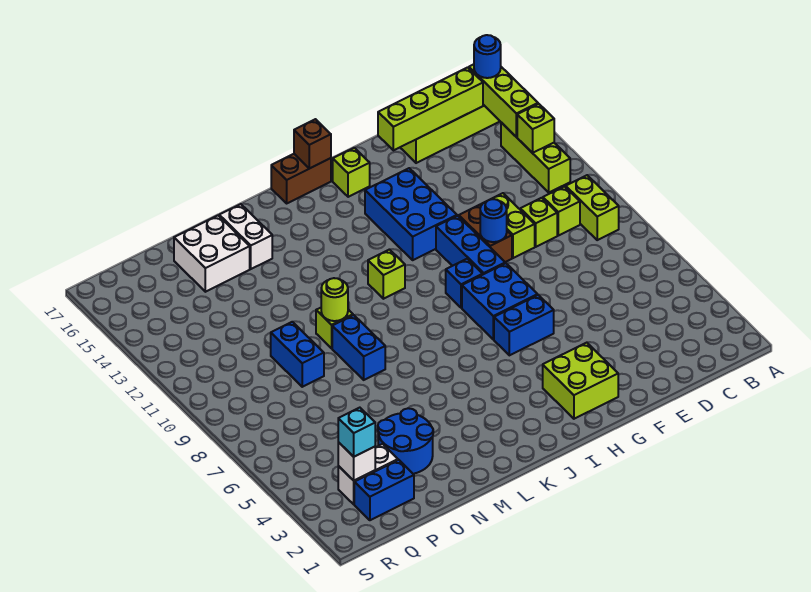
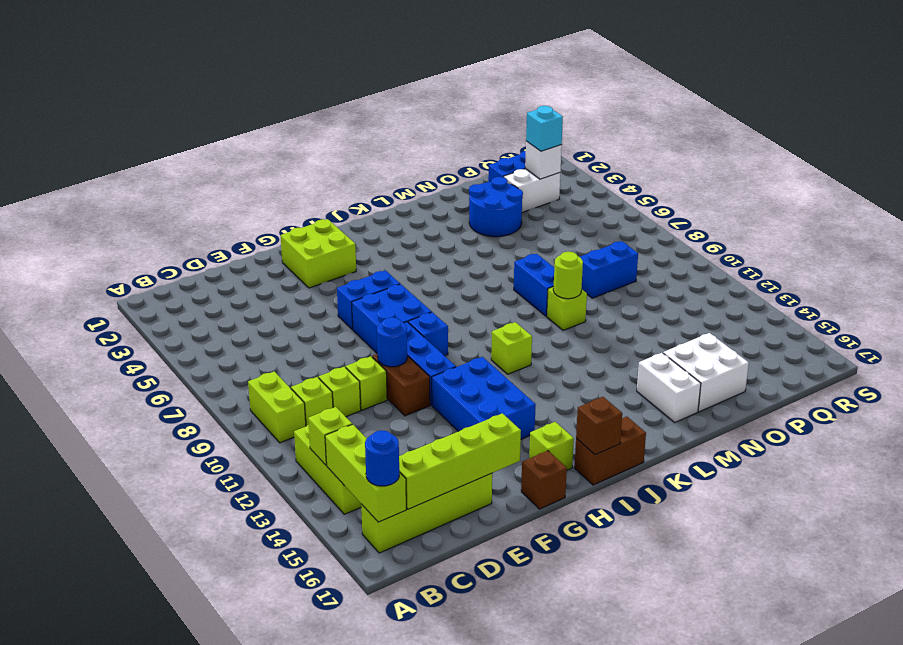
lime brick E10:E11 level 1 -> lime brick E10 level 1
none -> brown brick G17 level 1
blue brick O9:O10 level 1 -> blue brick O9:P9 level 1

